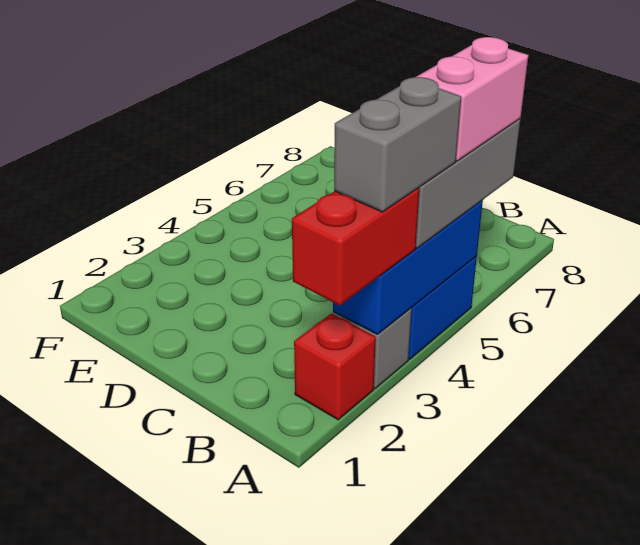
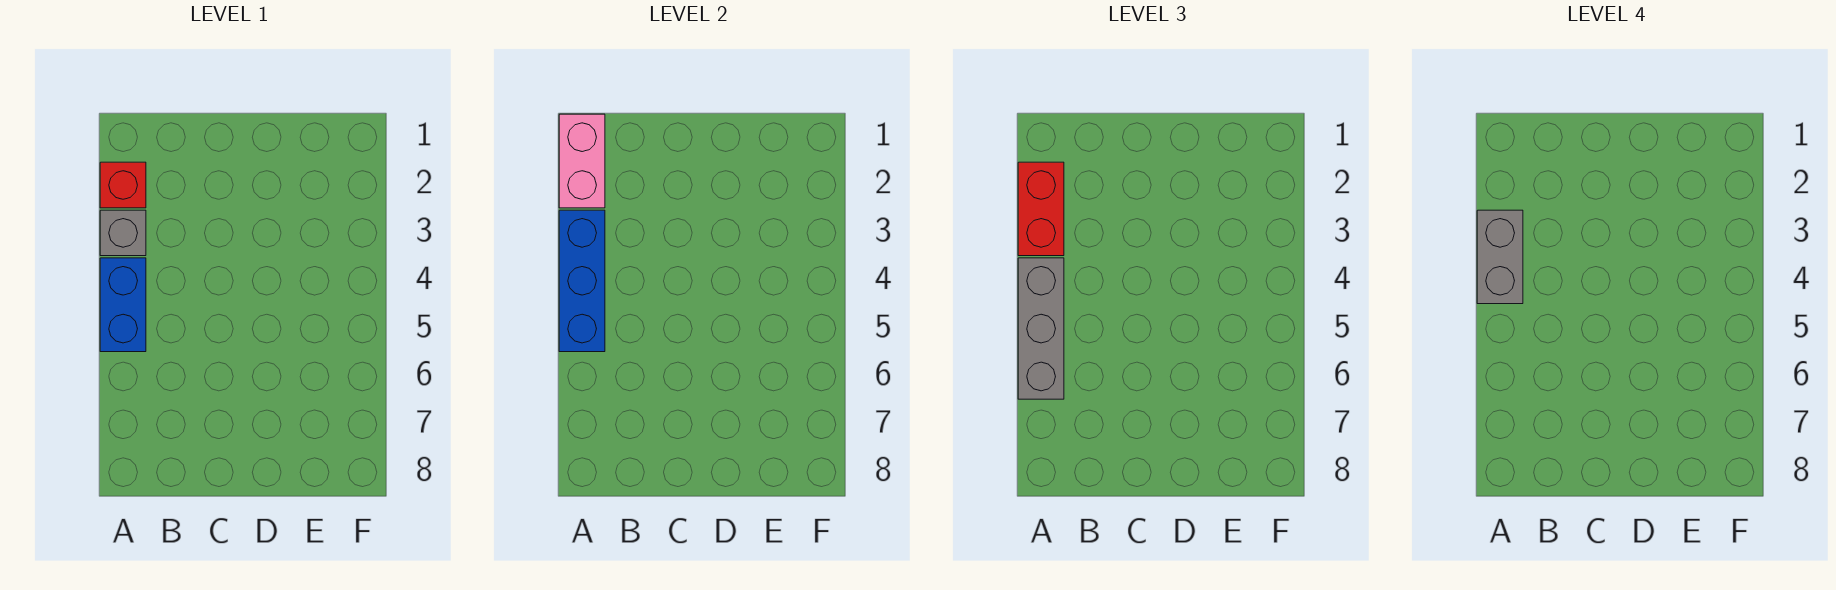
pink brick A5:A6 level 4 -> pink brick A1:A2 level 2

